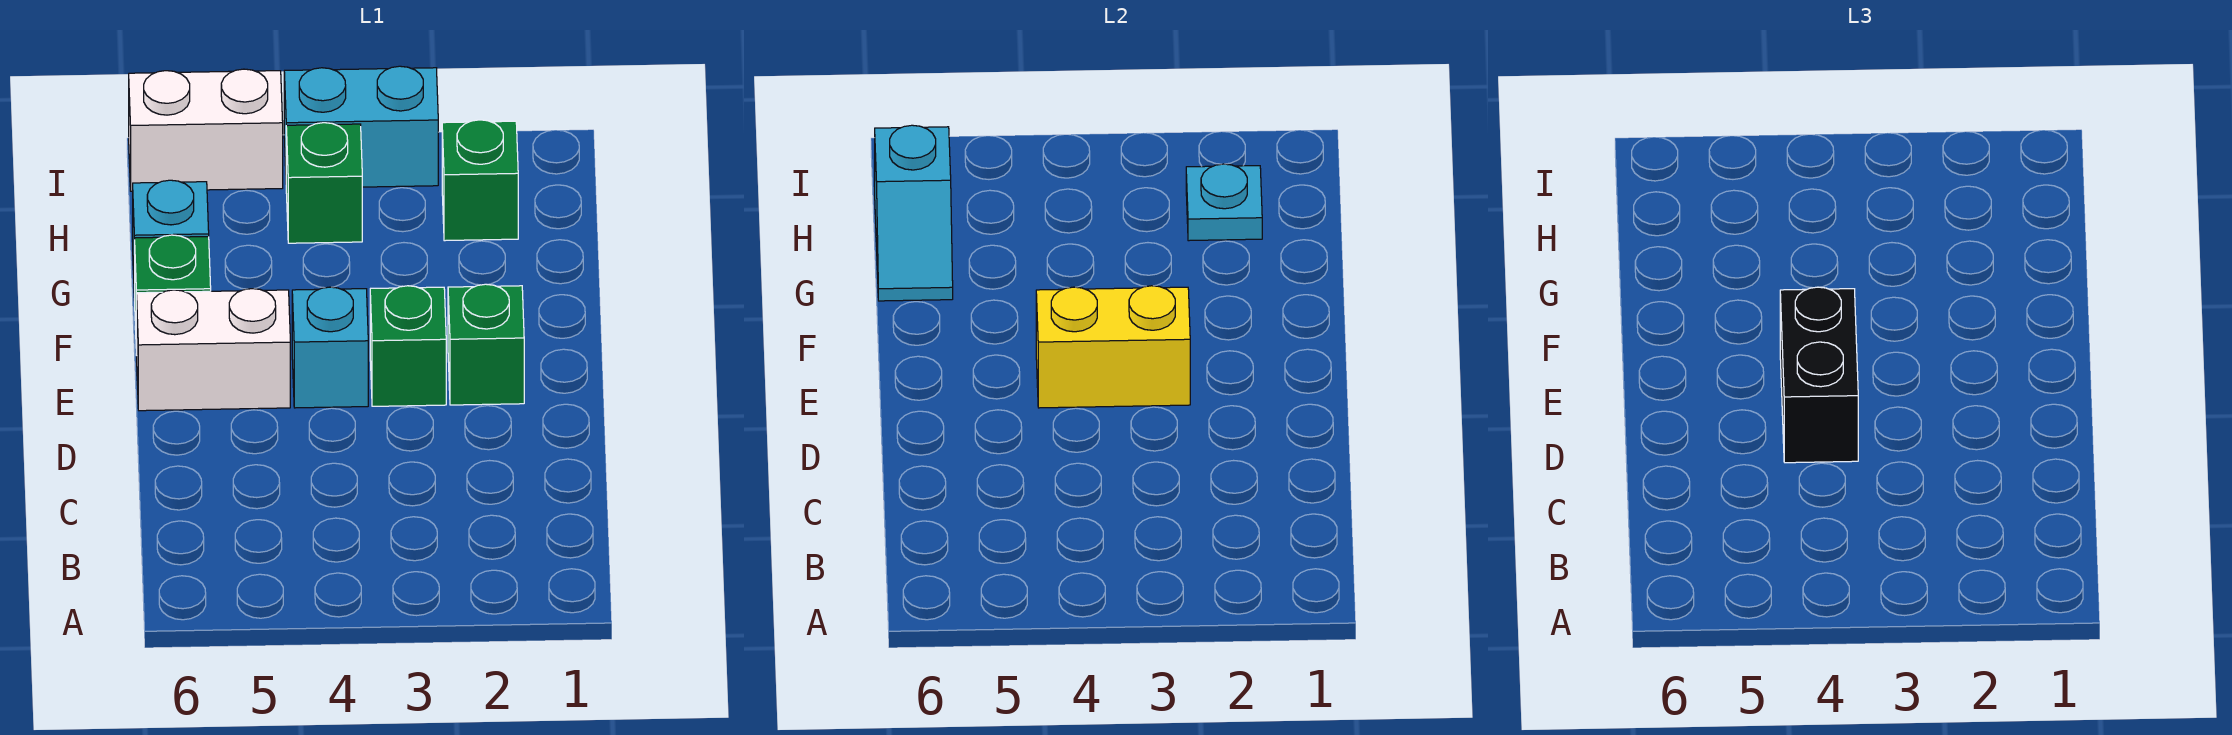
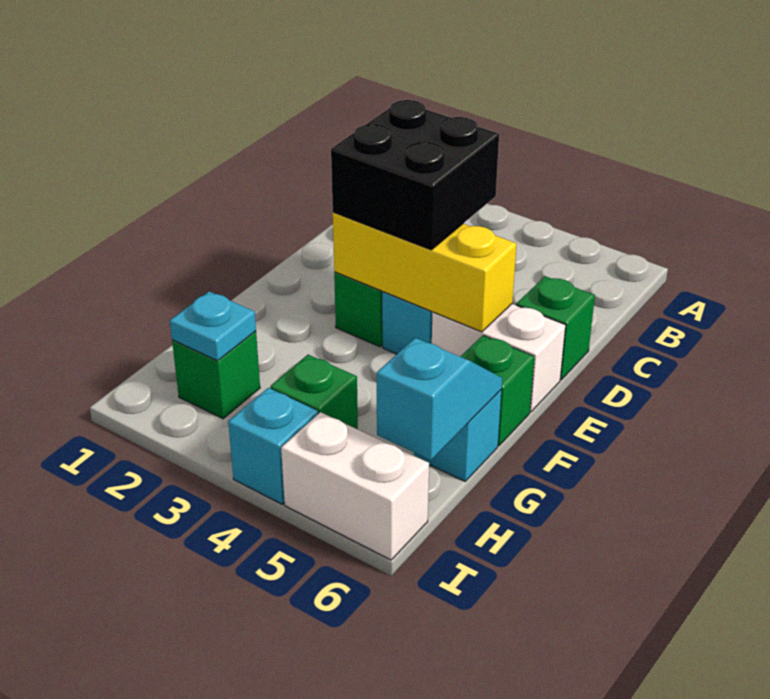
black brick D4:E4 level 3 -> black brick D3:E4 level 3
green brick E2 level 1 -> green brick D6 level 1
yellow brick E3:E4 level 2 -> yellow brick E3:E5 level 2
cyan brick I3:I4 level 1 -> cyan brick I4 level 1

